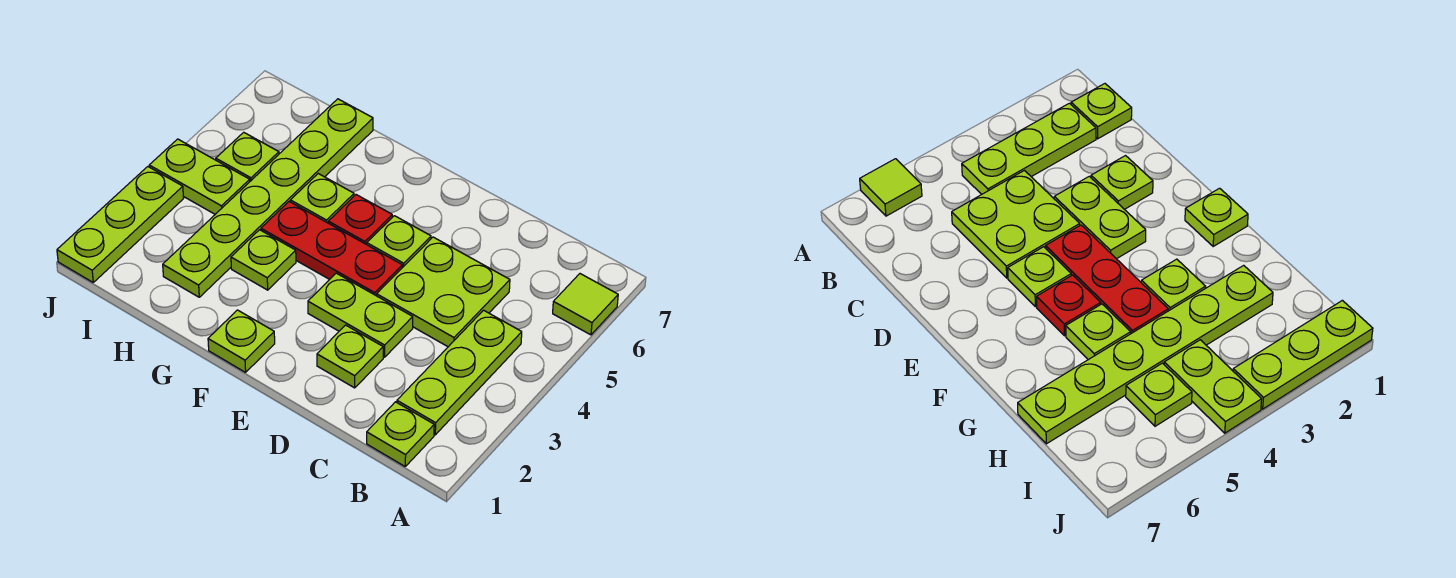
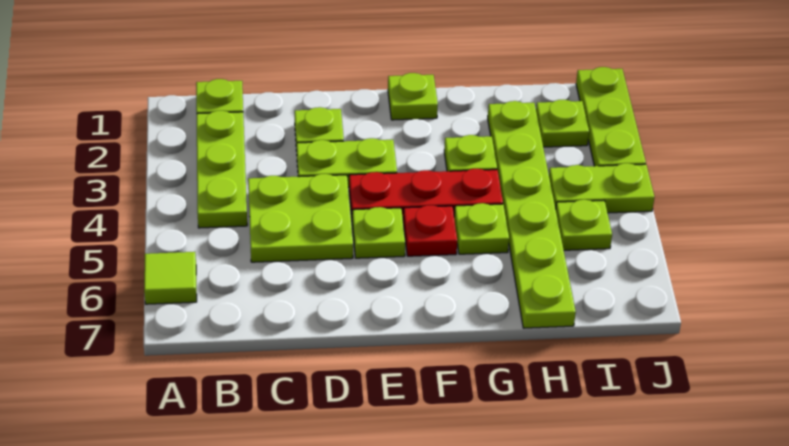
none -> lime plate I2 level 1

